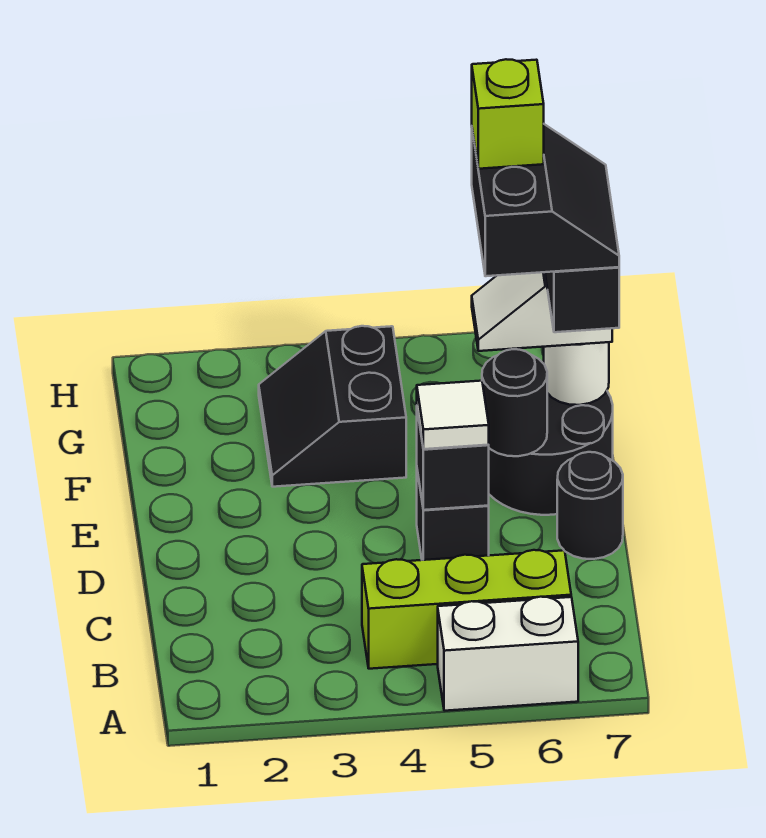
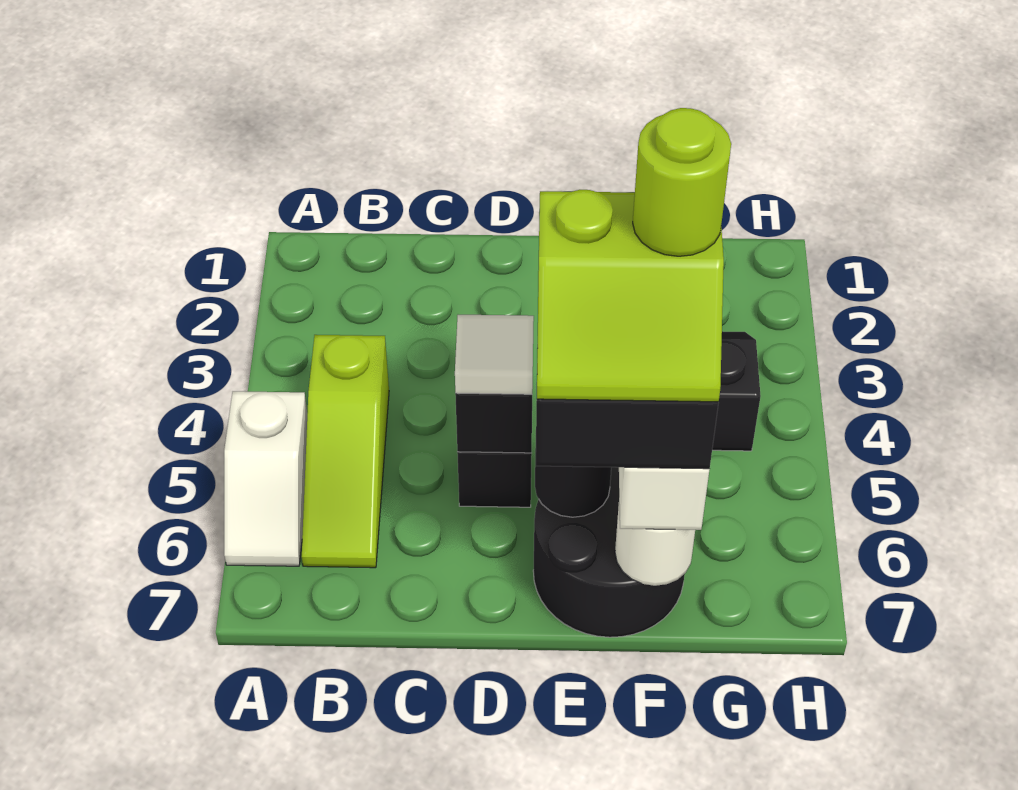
white brick A5:A6 level 1 -> white slope A5:A6 level 1 top 5
lime brick B4:B6 level 1 -> lime slope B4:B6 level 1 top 4
black round brick D7 level 1 -> none
black slope E6:F7 level 5 top 6 -> lime slope E6:F7 level 5 top 6
lime brick F6 level 6 -> lime round brick F6 level 6

